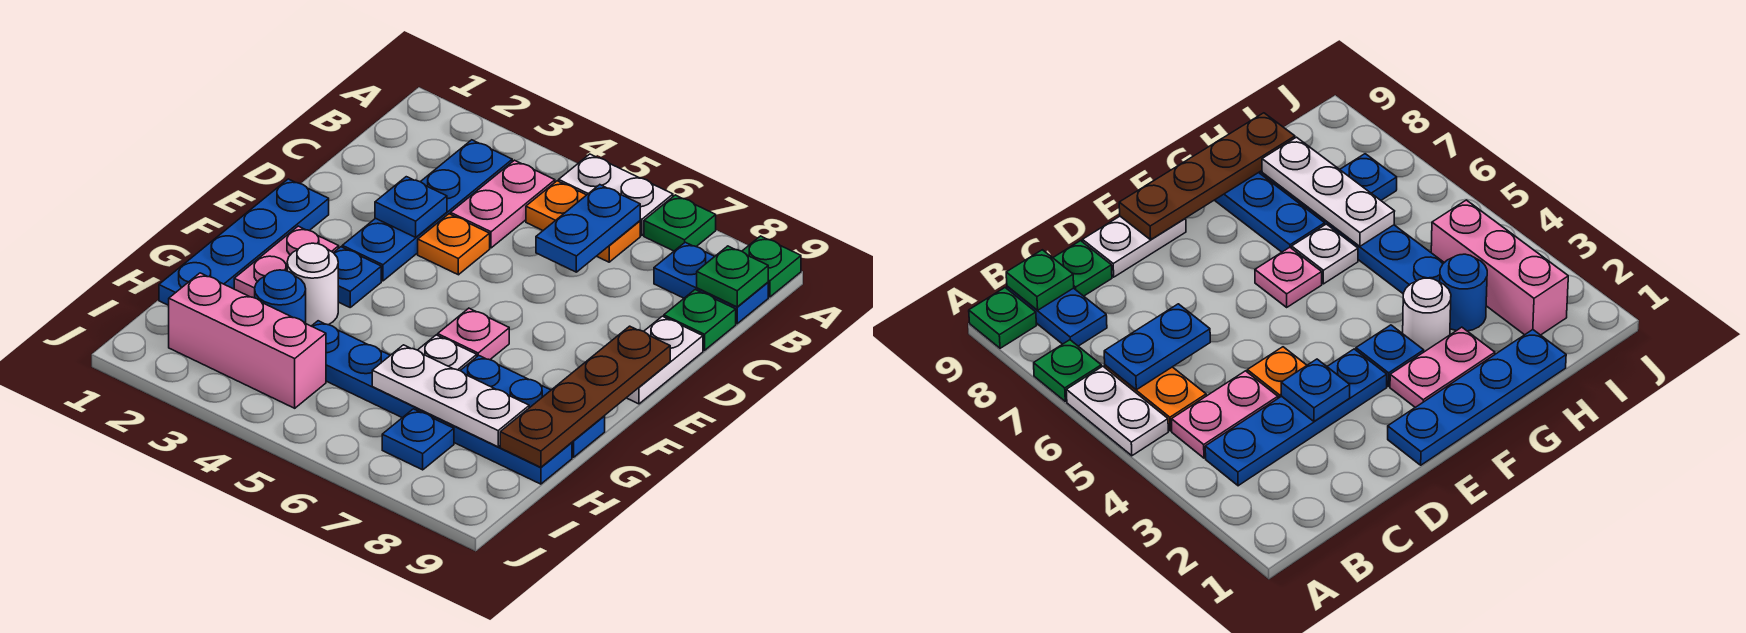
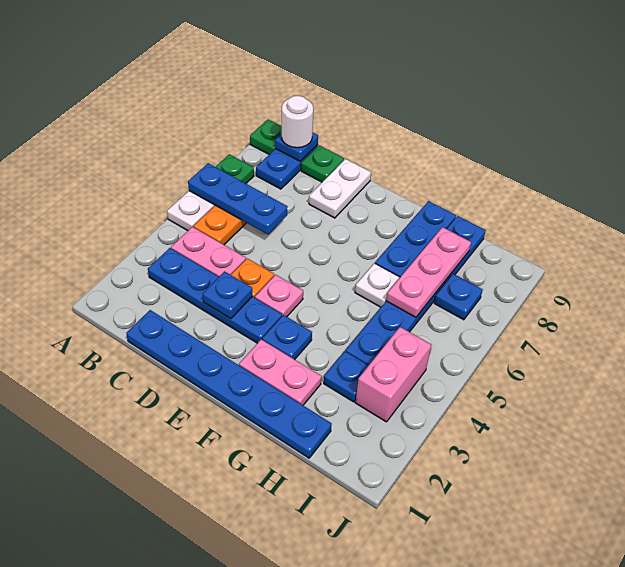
blue plate B6:C6 level 2 -> blue plate A6:C6 level 2
green plate B9 level 2 -> blue plate B9 level 2
white plate D9:E9 level 1 -> white plate D8:D9 level 1
blue plate E1:H1 level 1 -> blue plate C1:H1 level 1
brown plate E9:H9 level 2 -> none
pink plate F6 level 1 -> pink plate E4 level 1
white round brick G3 level 1 -> white round brick B9 level 3
blue round brick H3 level 1 -> blue plate H3 level 1
white plate H6:H8 level 2 -> pink plate H6:H8 level 2
pink brick I2:I4 level 1 -> pink brick I3:I4 level 1

